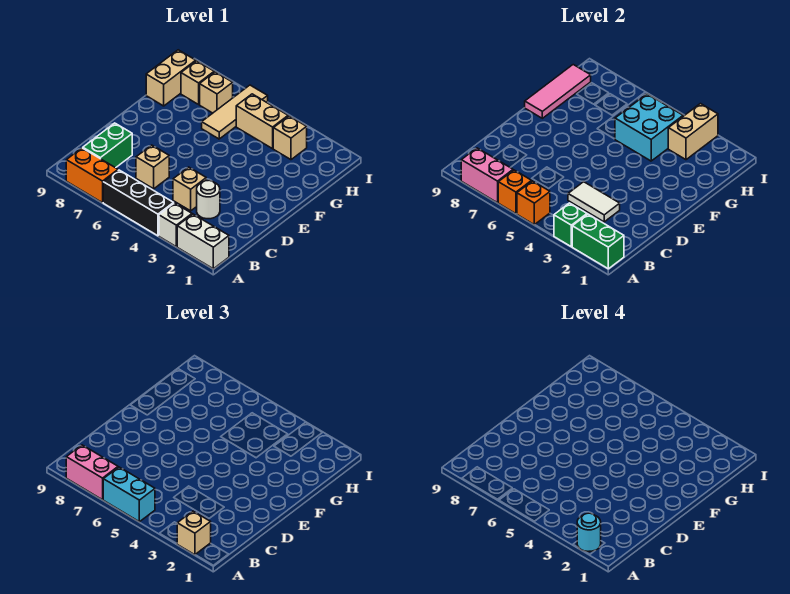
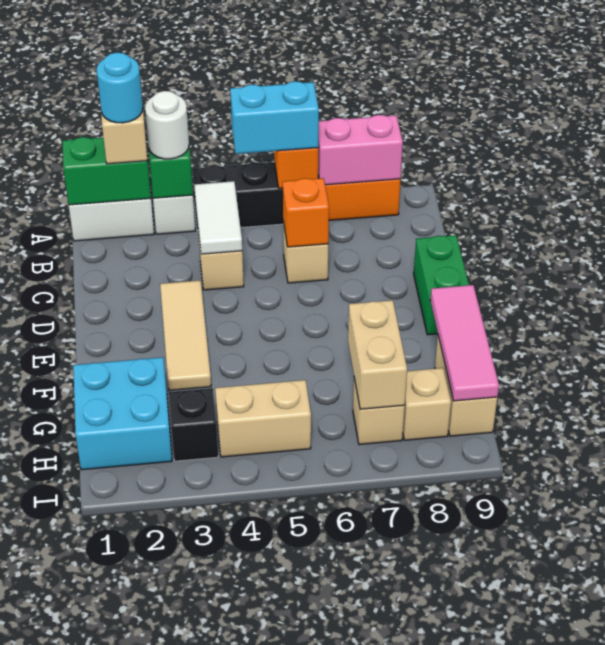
orange brick A5 level 2 -> orange brick C6 level 2
pink brick A7:A8 level 3 -> none
green brick B8:C8 level 1 -> green brick D9:E9 level 1
white round brick C3 level 1 -> white round brick A3 level 3
white tile C3:C4 level 2 -> white tile B4:C4 level 2
cyan brick G4:H5 level 2 -> cyan brick G1:H2 level 1
tan tile G6:I6 level 1 -> tan tile D3:F3 level 1
tan brick H3 level 1 -> black brick H3 level 1
tan brick H3:I3 level 2 -> tan brick G7:H7 level 2

